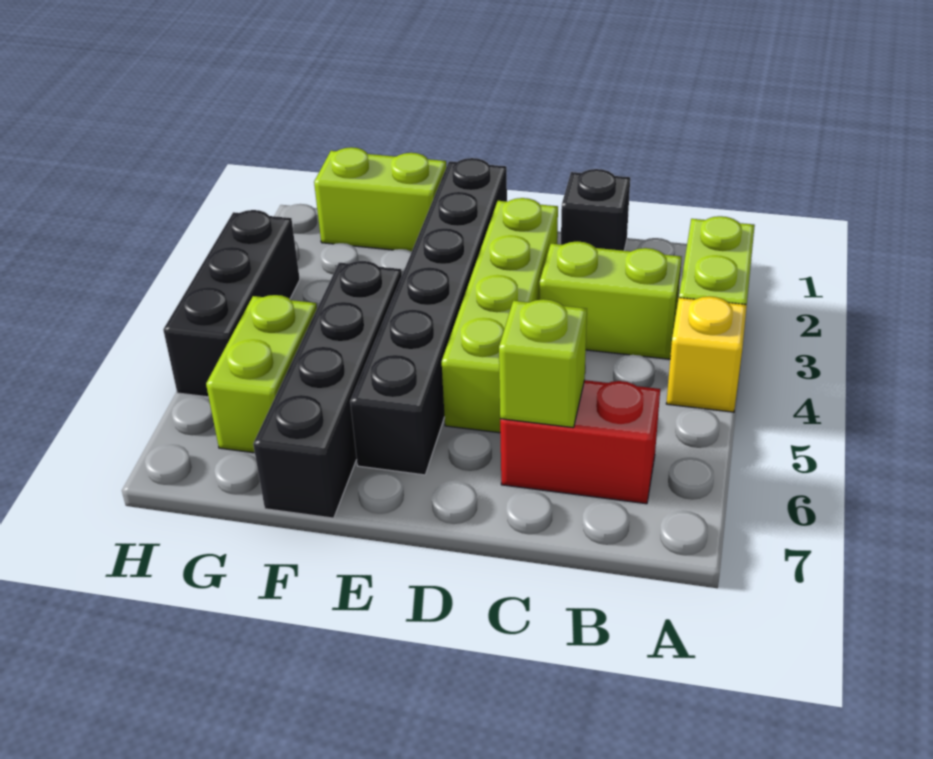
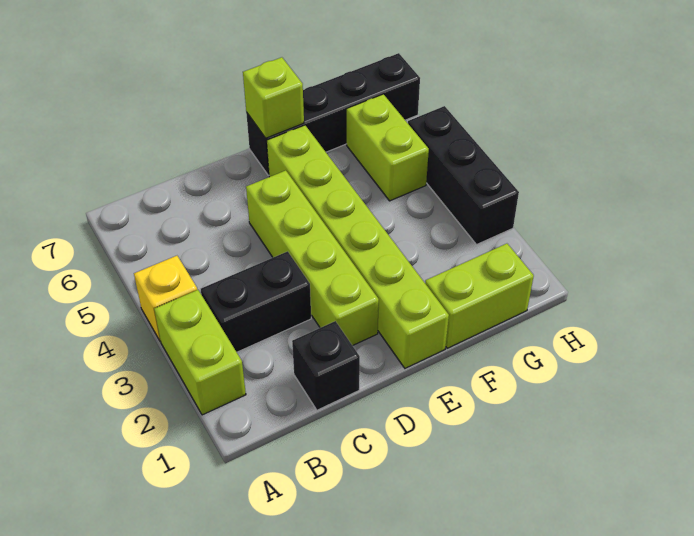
lime brick B3:C3 level 1 -> black brick B3:C3 level 1
red brick B6:C6 level 1 -> none
lime brick C6 level 2 -> lime brick E7 level 2
black brick E1:E6 level 1 -> lime brick E1:E6 level 1
black brick F4:F7 level 1 -> black brick E7:H7 level 1

